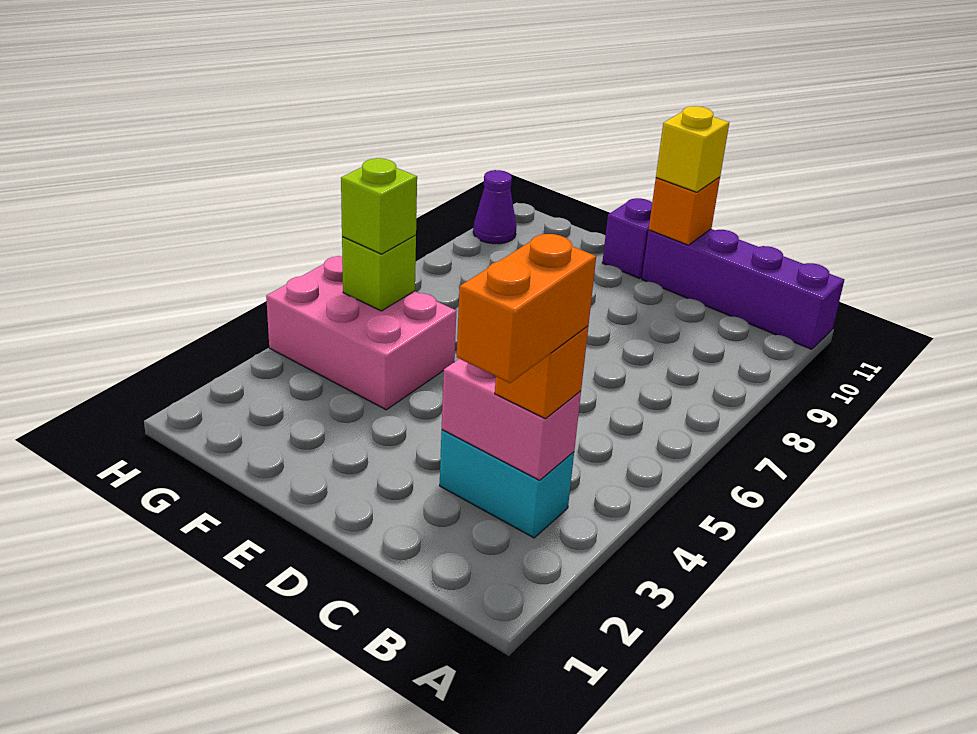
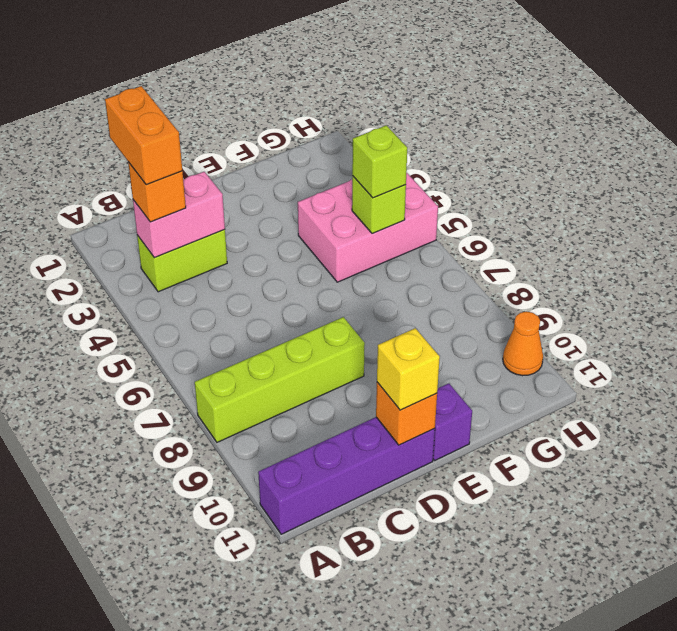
none -> lime brick A8:D8 level 1
cyan brick B3:C3 level 1 -> lime brick B3:C3 level 1
purple cone H10 level 1 -> orange cone H10 level 1

